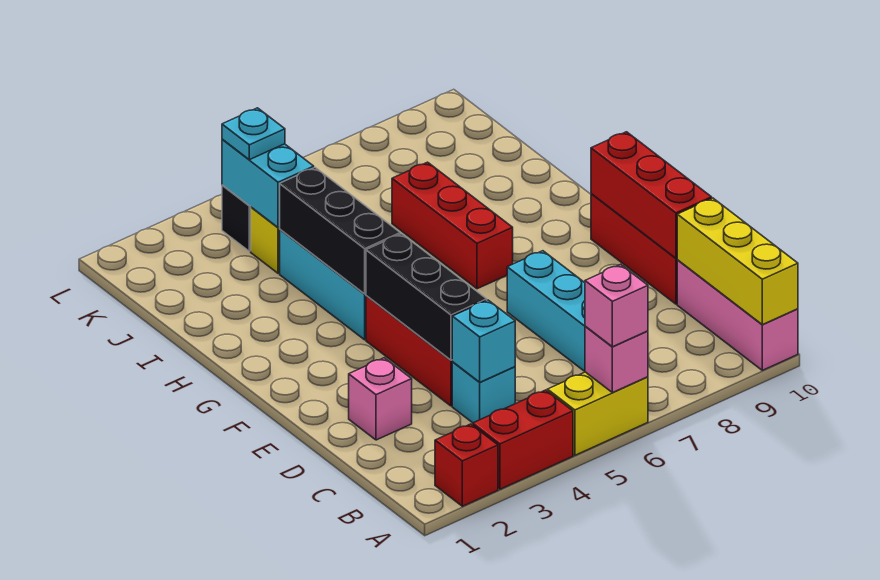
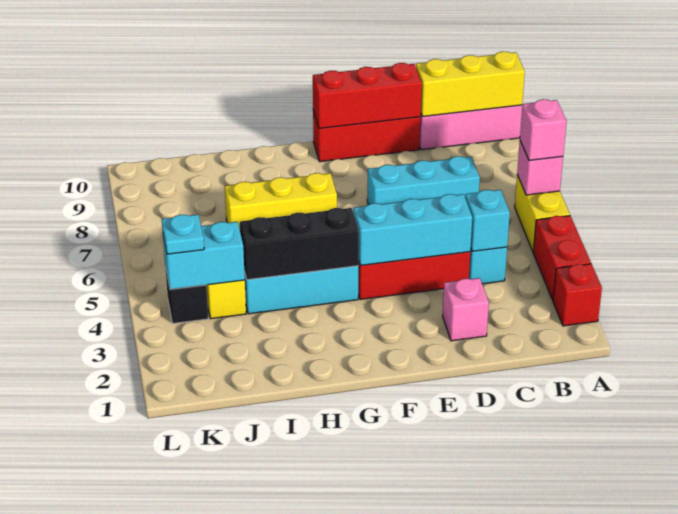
black brick D4:F4 level 2 -> cyan brick D4:F4 level 2
red brick G7:I7 level 1 -> yellow brick G7:I7 level 1

